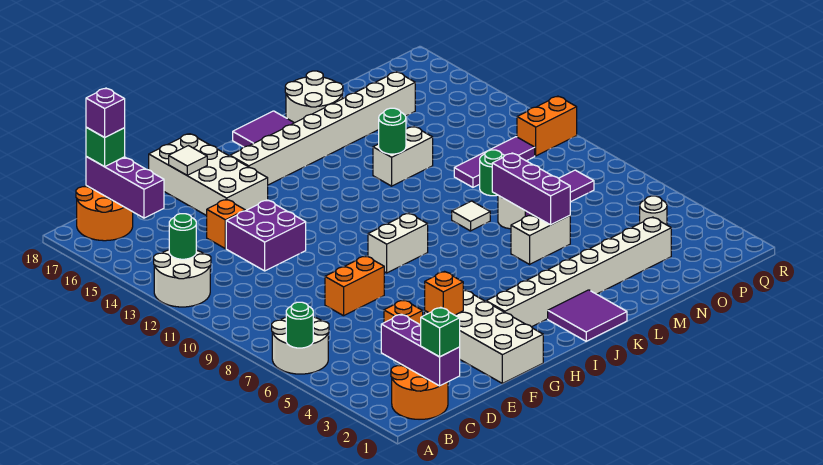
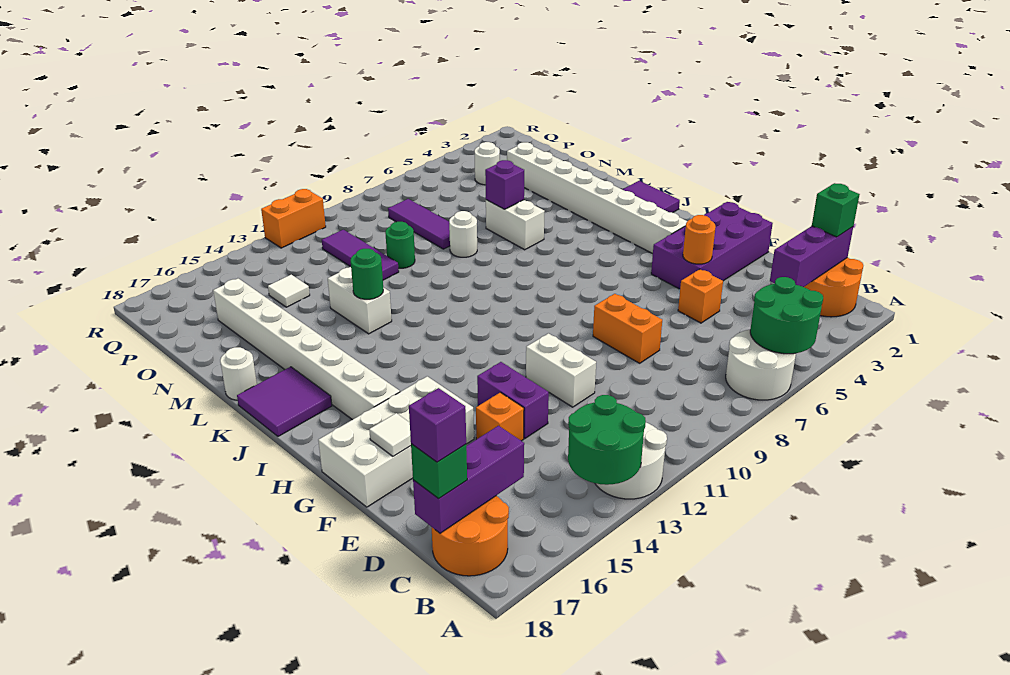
green round brick A6 level 2 -> green round brick A5:B6 level 2
green round brick B13 level 2 -> green round brick A13:B14 level 2
purple brick E12:F13 level 1 -> purple brick E13:F13 level 1
white brick F1:G4 level 1 -> purple brick F1:G4 level 1
orange brick F4 level 2 -> orange round brick F4 level 2
white brick H9:I9 level 1 -> white brick E11:F11 level 1
white tile L9 level 1 -> white tile O14 level 1
white round brick L17:M18 level 1 -> white round brick L18 level 1
purple brick M6:M8 level 2 -> purple brick M6 level 2
orange brick Q11:R11 level 1 -> orange brick R11:R12 level 1

